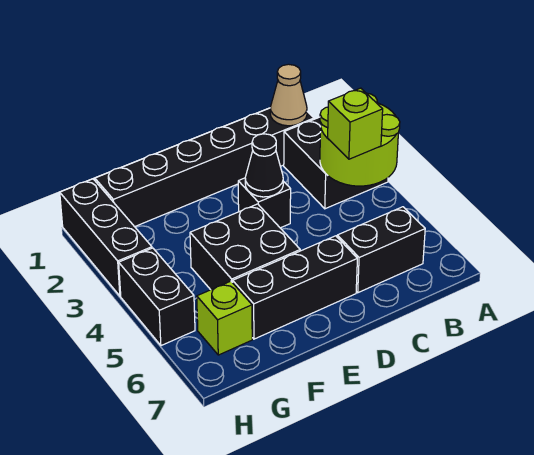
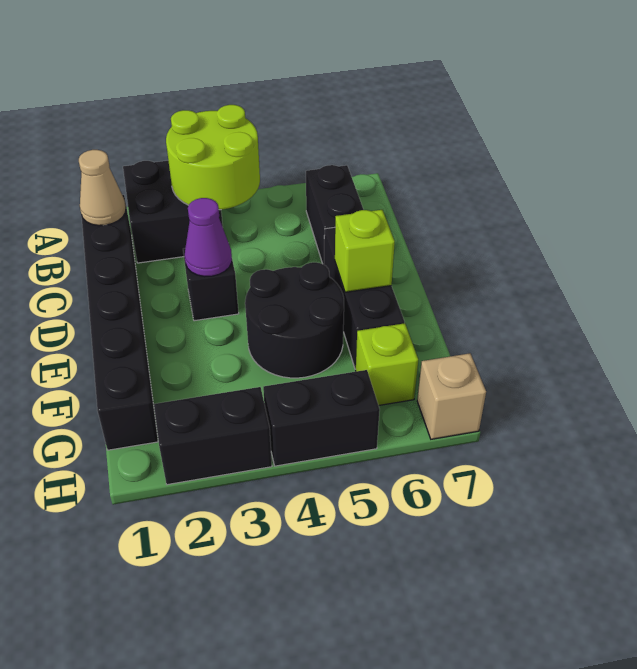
lime brick B4 level 3 -> lime brick E6 level 2
black cone D3 level 2 -> purple cone D3 level 2
black brick E4:F5 level 1 -> black round brick E4:F5 level 1
black brick H1:H3 level 1 -> black brick H2:H3 level 1
none -> tan brick H7 level 1

